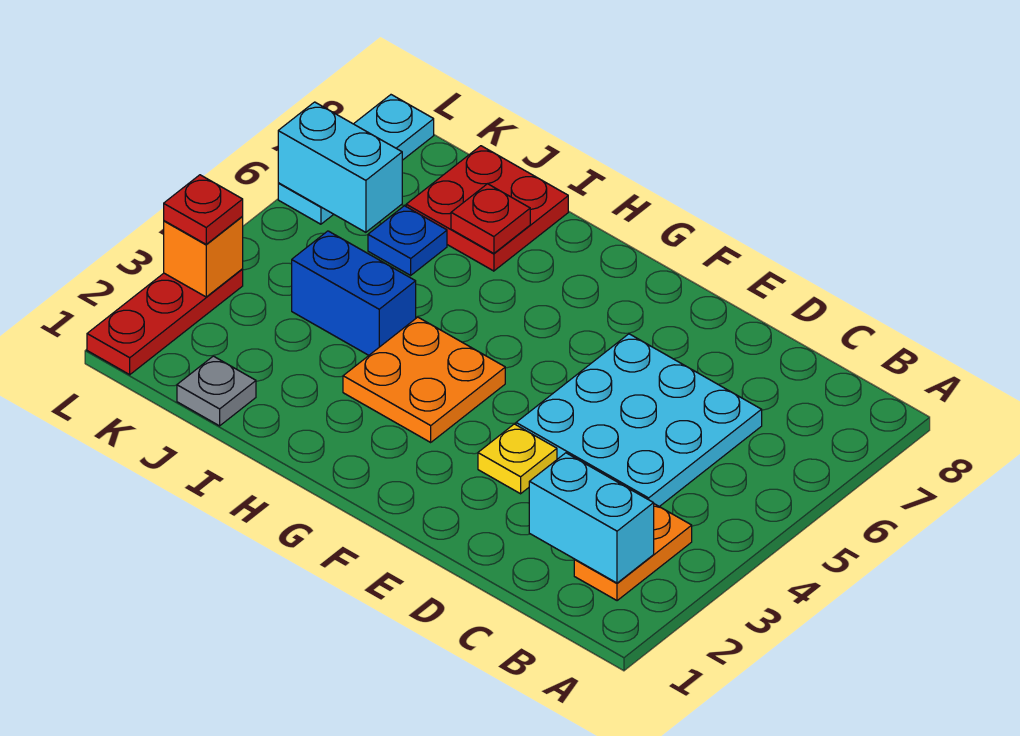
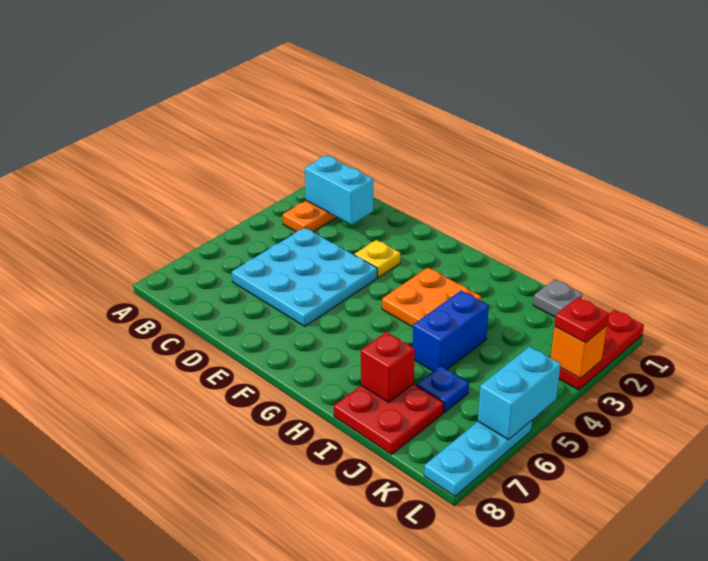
blue brick I4:J4 level 1 -> blue brick I4:I5 level 1
red plate I7 level 2 -> red brick I7 level 2
cyan brick K6:L6 level 2 -> cyan brick L5:L6 level 2

